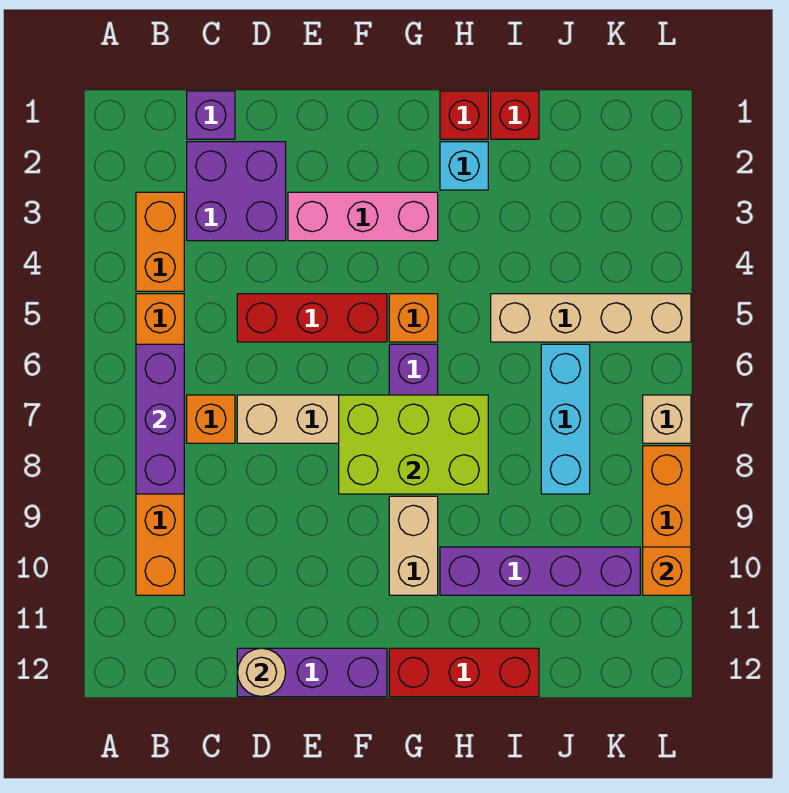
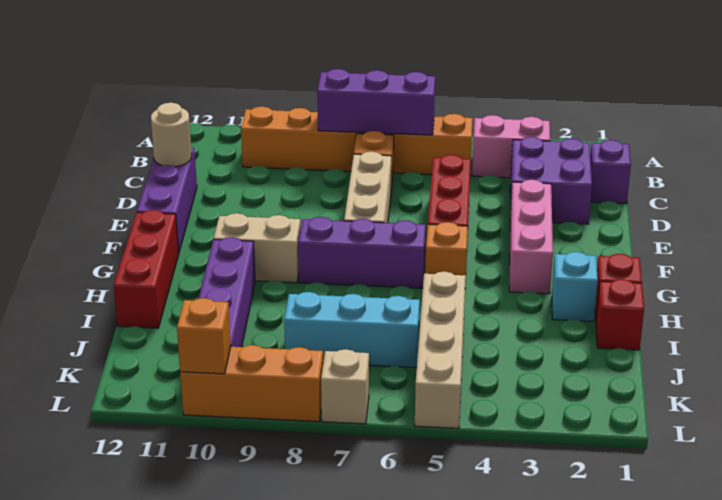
orange brick B3:B4 level 1 -> pink brick B3:B4 level 1
lime brick F7:H8 level 2 -> none

